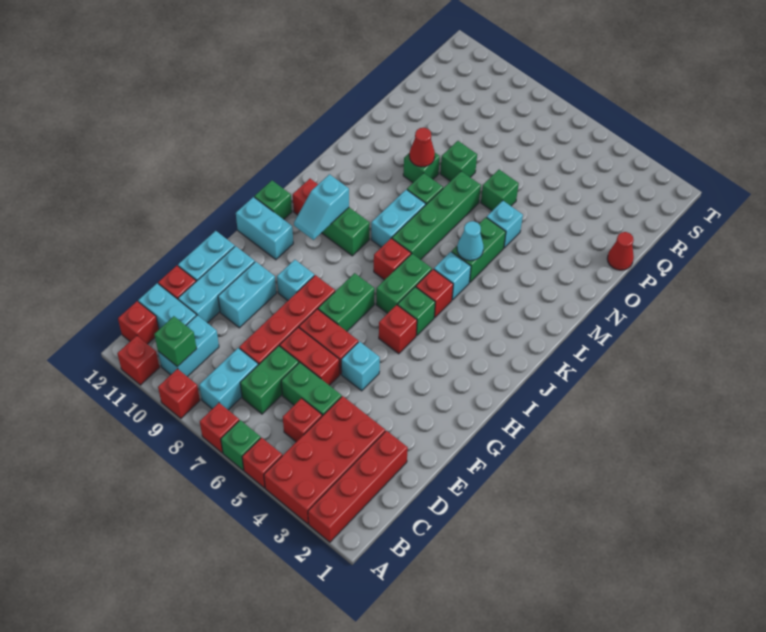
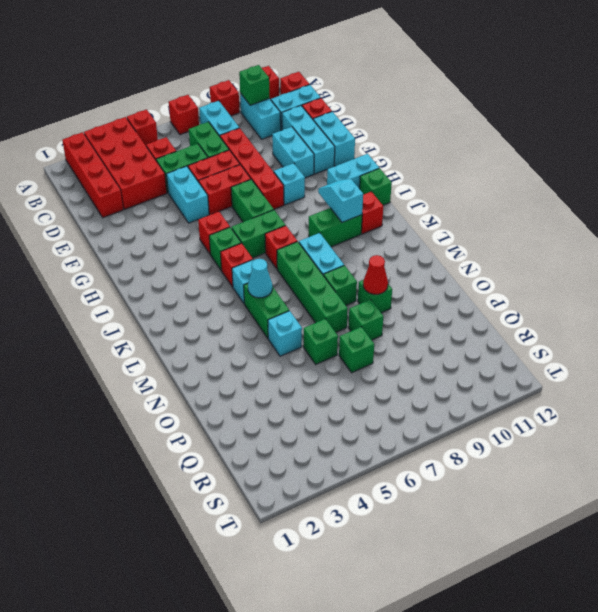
green brick A6 level 1 -> green brick P7 level 1
cyan brick F5 level 1 -> cyan brick E5:F5 level 1
green brick I6:J6 level 1 -> green brick I6:I7 level 1
red cone P1 level 1 -> none

